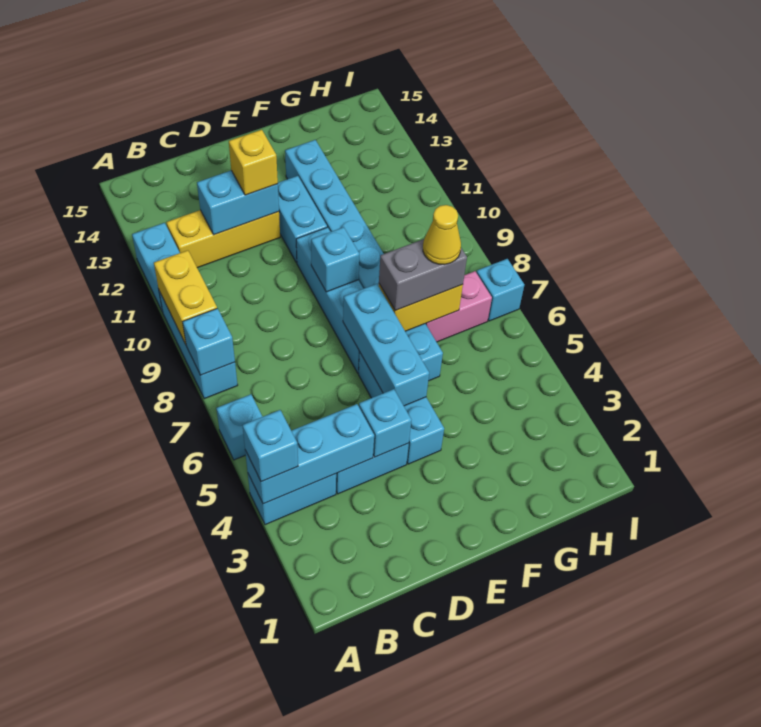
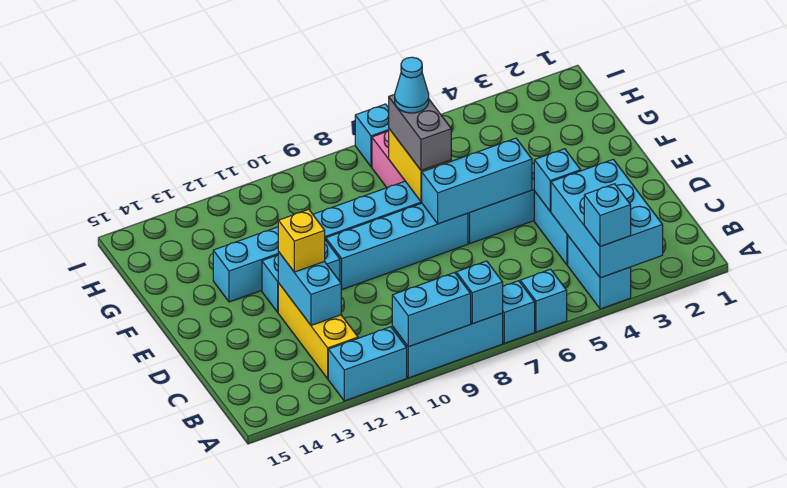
cyan brick A4:C4 level 2 -> cyan brick A3:C4 level 2
yellow brick A9:A10 level 2 -> cyan brick A9:A10 level 2
cyan brick E9 level 2 -> cyan brick A7 level 1
yellow cone G7 level 4 -> cyan cone G7 level 4

